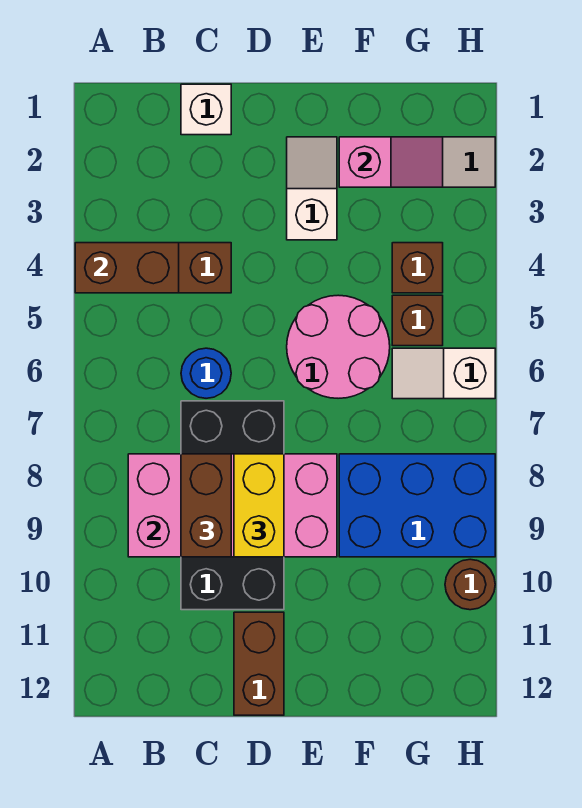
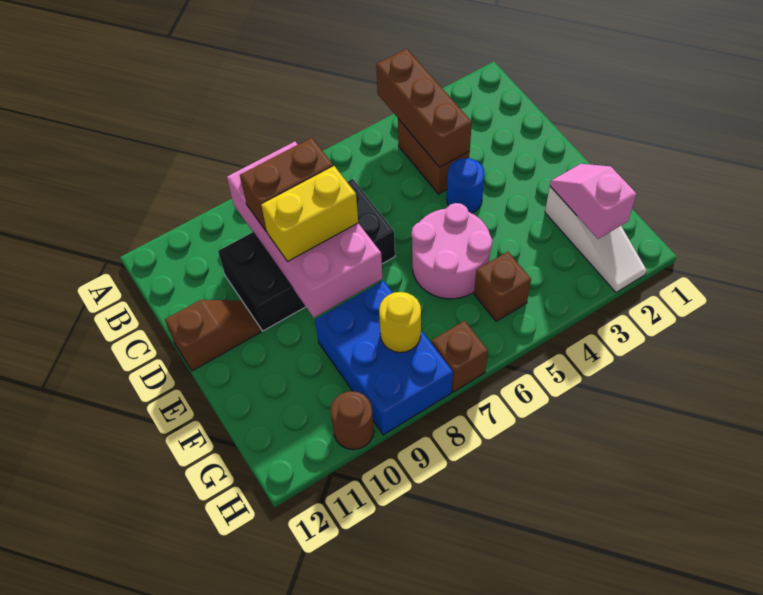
brown brick A4:B4 level 2 -> brown brick A4:C4 level 2
white brick C1 level 1 -> none
blue round brick C6 level 1 -> blue round brick D4 level 1
brown brick D11:D12 level 1 -> brown slope D11:D12 level 1 top 12
white slope E2:E3 level 1 top 3 -> none
pink slope F2:G2 level 2 top F -> pink slope F2:G2 level 2 top G
brown brick G4 level 1 -> brown brick H7 level 1
white slope G6:H6 level 1 top H -> none
none -> yellow round brick G8 level 2

